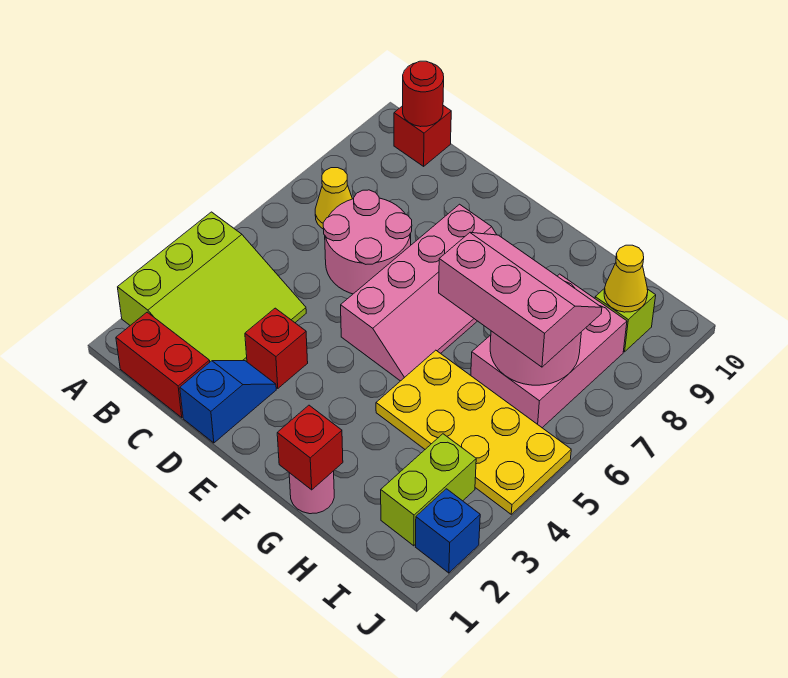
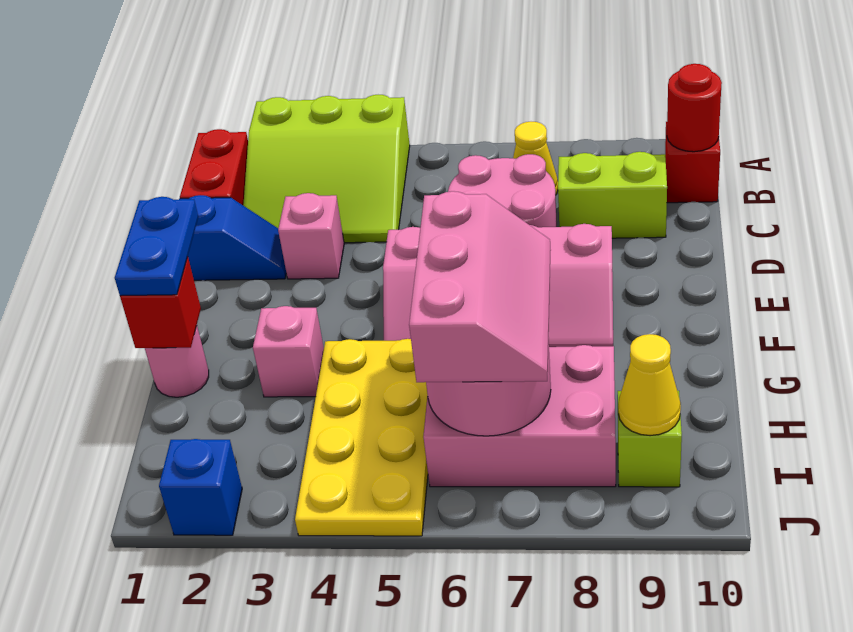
red brick D3 level 1 -> pink brick D3 level 1
none -> blue plate F1:G1 level 3
none -> pink brick G3 level 1
lime brick I2:I3 level 1 -> lime brick C8:C9 level 1

